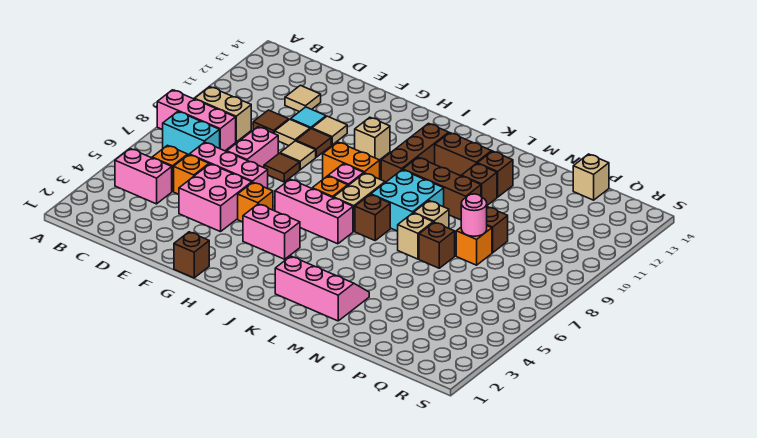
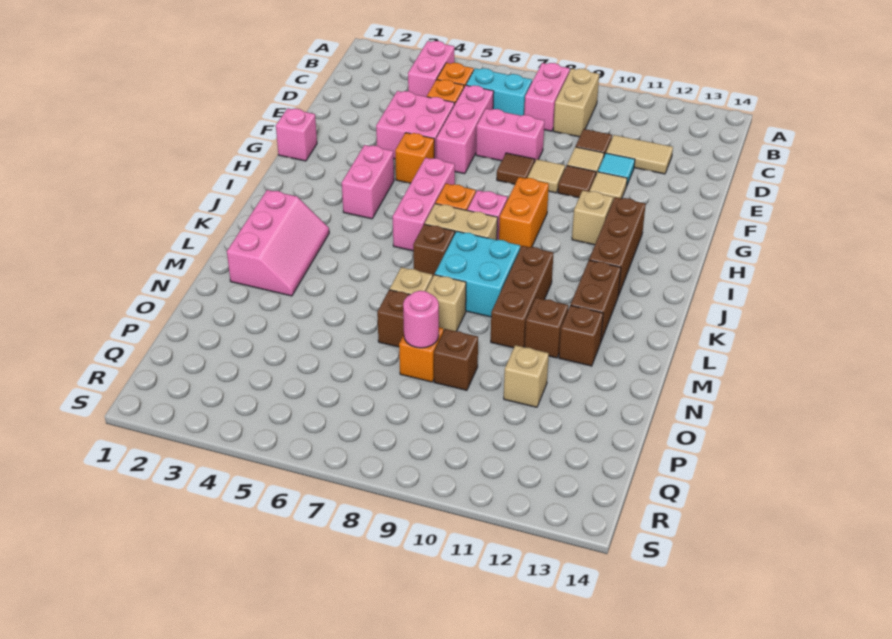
pink brick A8:C8 level 1 -> pink brick B8:C8 level 1
cyan brick B7:C7 level 1 -> cyan brick C6:C7 level 1
tan tile D12 level 1 -> tan tile D11:D12 level 1
brown brick G1 level 1 -> pink brick G1 level 1
brown brick J10:J12 level 1 -> brown brick H12:J12 level 1
tan brick P14 level 1 -> tan brick O11 level 1

